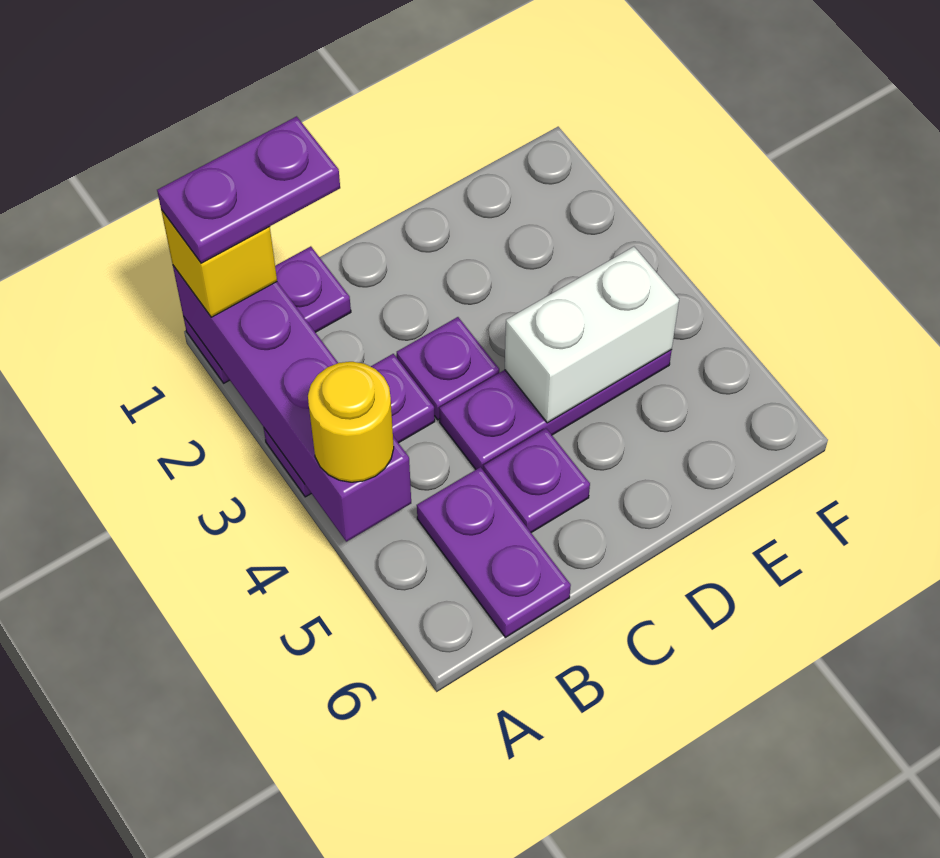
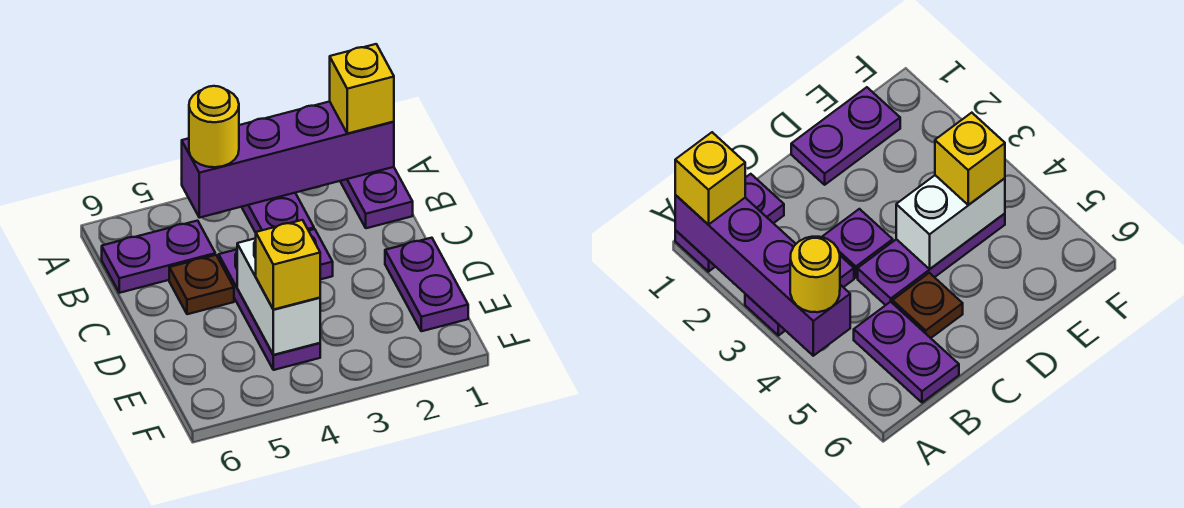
purple plate A1:B1 level 4 -> purple plate D1:E1 level 1
purple plate C5 level 1 -> brown plate C5 level 1
none -> yellow brick E4 level 3

